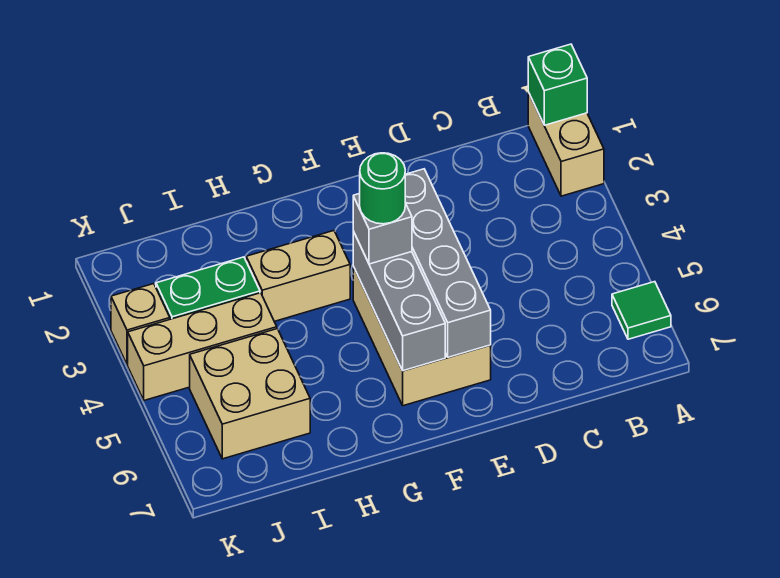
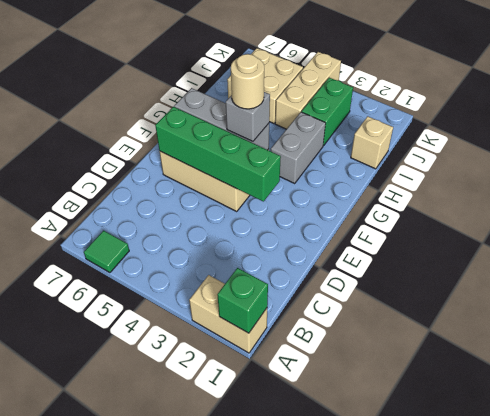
grey brick E3:E6 level 2 -> green brick E3:E6 level 2
green round brick F4 level 4 -> tan round brick F4 level 4
tan brick G3:H3 level 1 -> grey brick G3:H3 level 1
tan brick K3 level 1 -> tan brick I1 level 1

